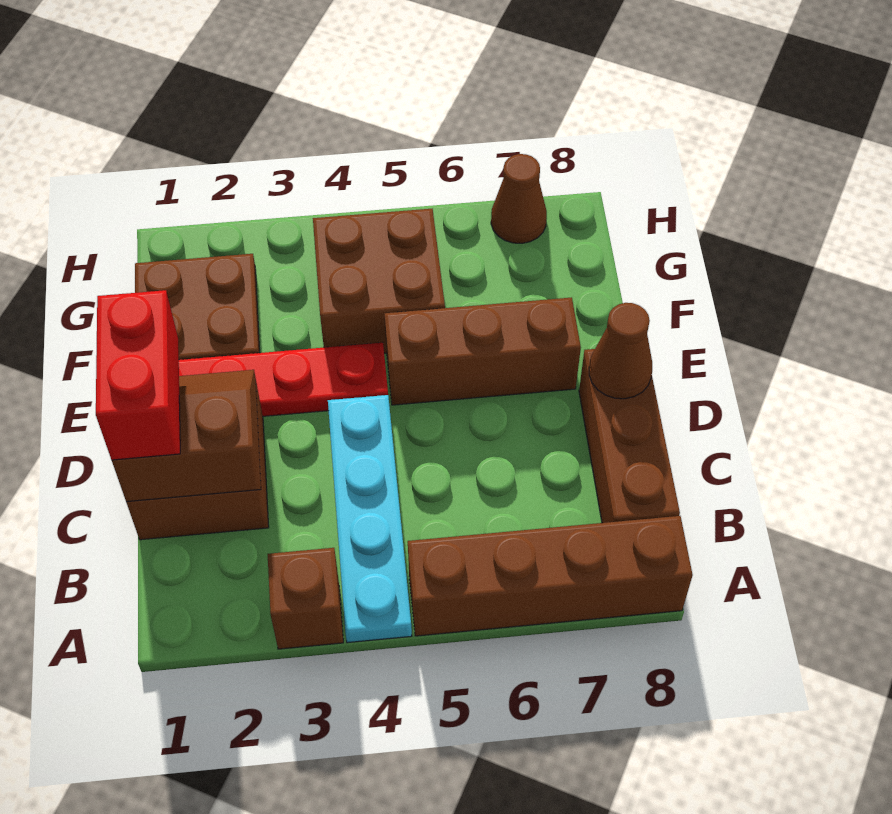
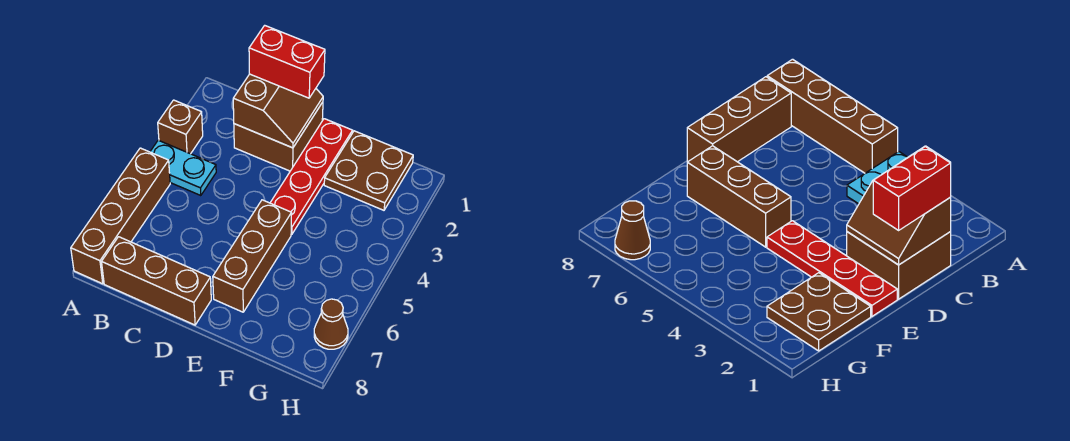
cyan plate A4:D4 level 1 -> cyan plate A4:B4 level 1
brown cone D8 level 2 -> none
brown brick F4:G5 level 1 -> none

